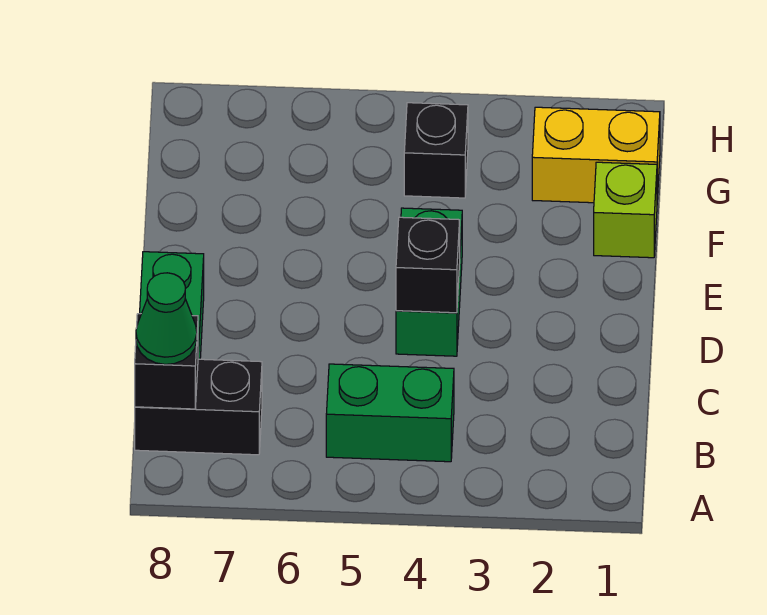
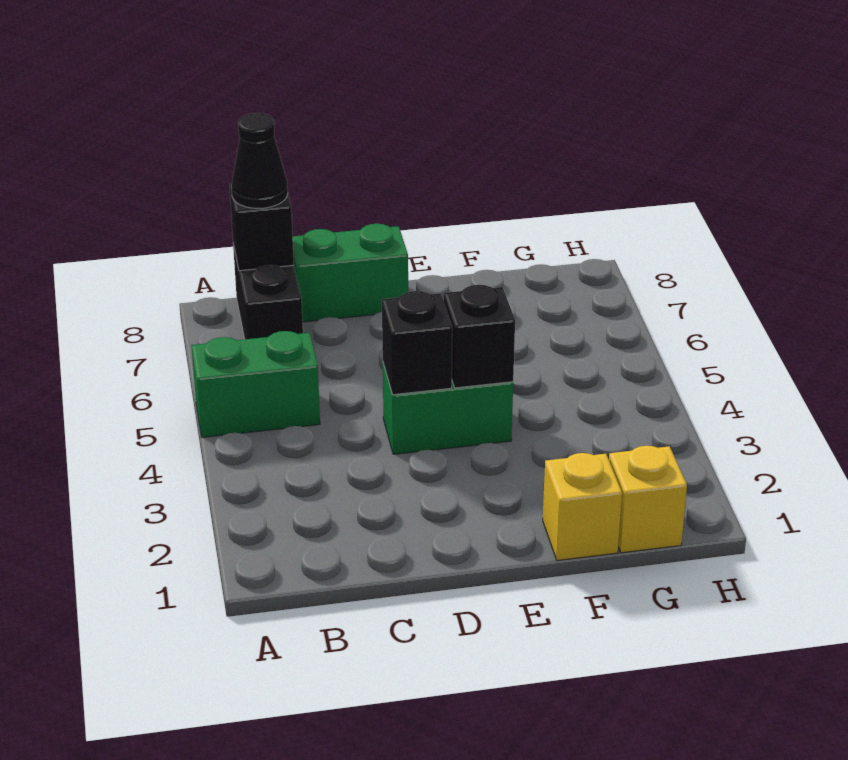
green brick B4:B5 level 1 -> green brick A5:B5 level 1
green cone B8 level 3 -> black cone B8 level 3
lime brick F1 level 1 -> yellow brick F1 level 1
yellow brick G1:G2 level 1 -> yellow brick G1 level 1
black brick G4 level 1 -> black brick E4 level 2

